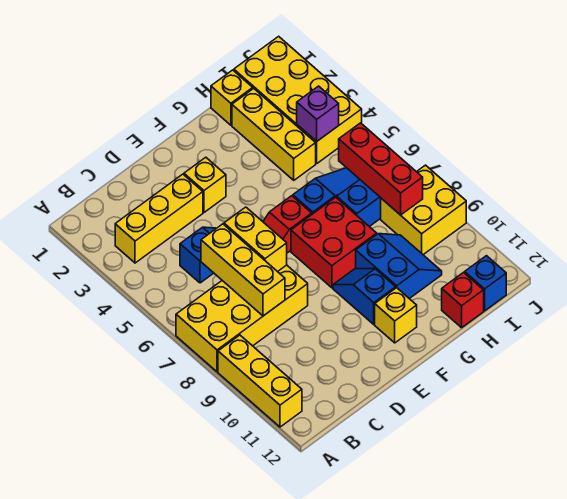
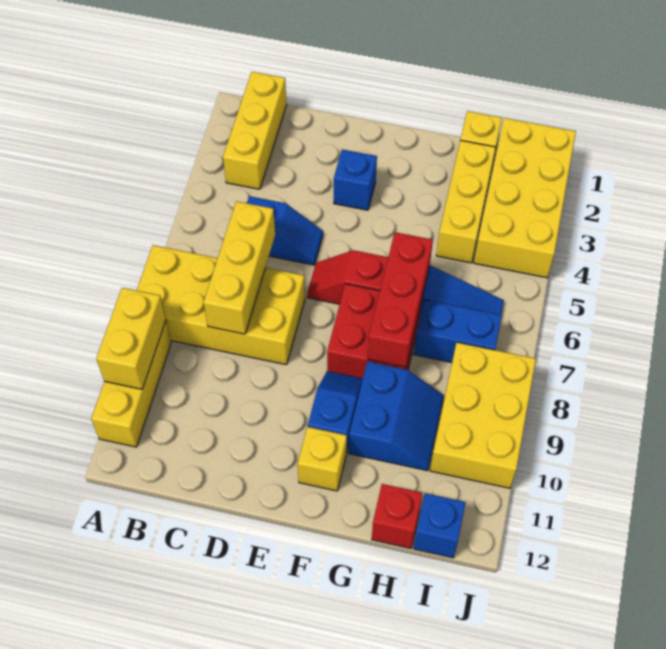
yellow brick B3:D3 level 1 -> yellow brick B1:B3 level 1
yellow brick D6:D7 level 2 -> yellow brick A9:A10 level 2
yellow brick E3 level 1 -> blue brick E3 level 1
purple brick I4 level 2 -> none
red brick I6:I8 level 2 -> red brick G6:G8 level 2
yellow brick I8:J9 level 1 -> yellow brick I8:J10 level 1

